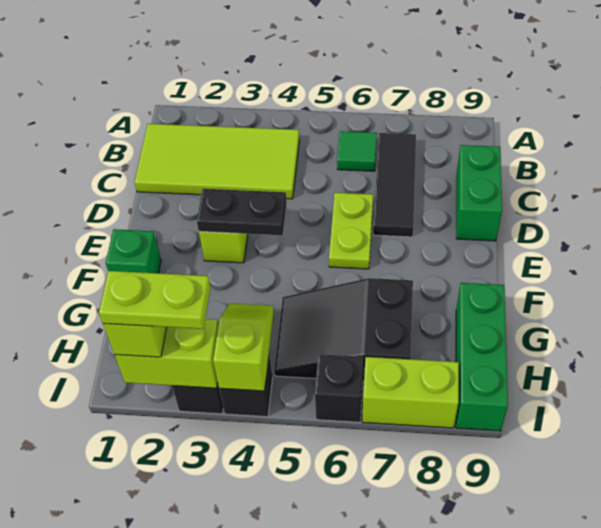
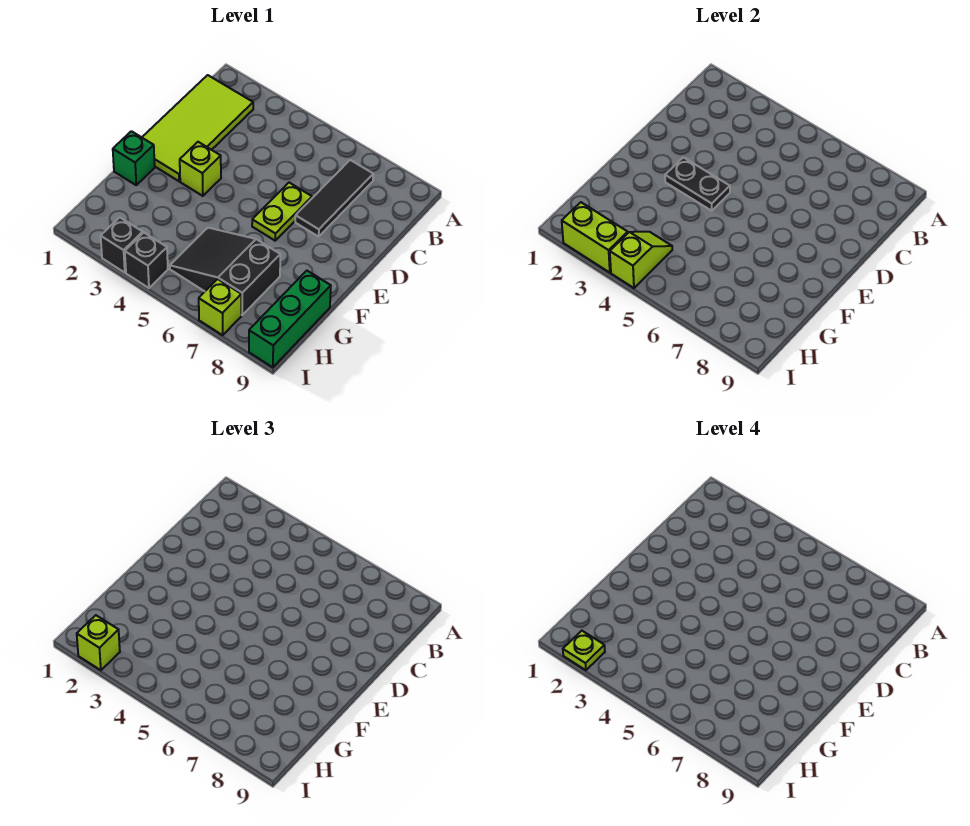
lime tile B1:C4 level 1 -> lime tile B1:E2 level 1
green tile B6 level 1 -> none
green brick C9:D9 level 1 -> none
lime plate I2:I3 level 4 -> lime plate I2 level 4
black brick I6 level 1 -> none
lime brick I7:I8 level 1 -> lime brick I7 level 1

